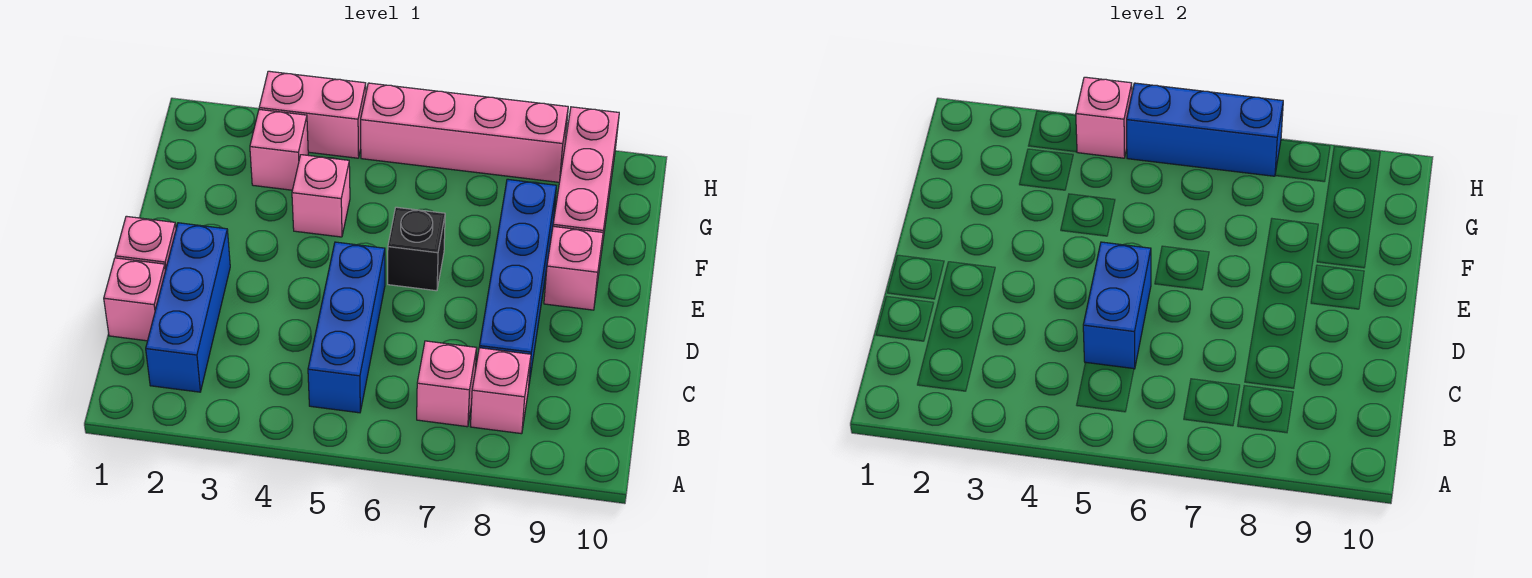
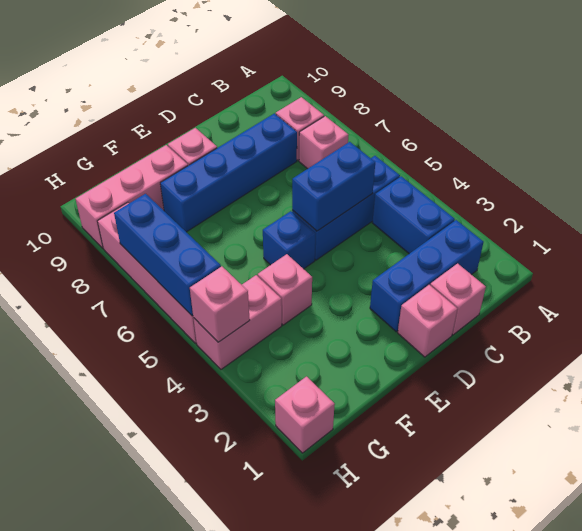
none -> blue brick B3:B4 level 1
none -> blue brick E5 level 1
black brick E6 level 1 -> none
pink brick G3 level 1 -> pink brick H1 level 1
pink brick H3:H4 level 1 -> pink brick G4:H4 level 1

